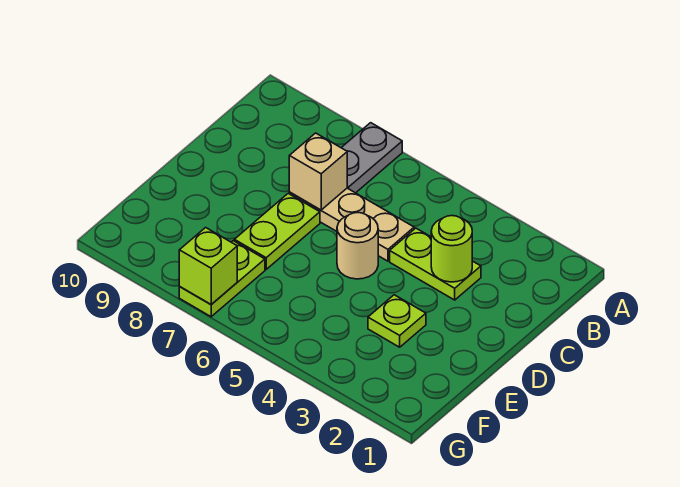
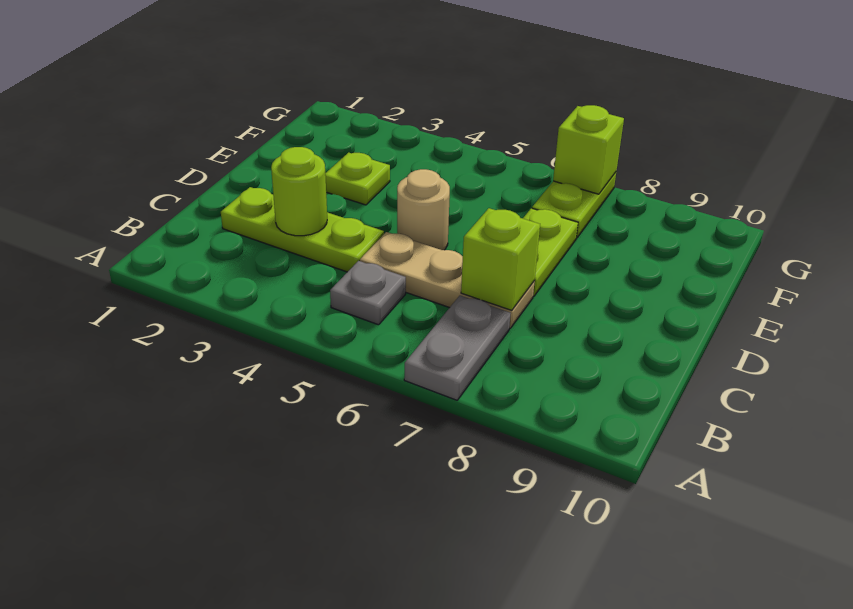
none -> grey plate B5 level 1
lime plate C3:C4 level 1 -> lime plate C2:C4 level 1
tan brick C7 level 2 -> lime brick C7 level 2

